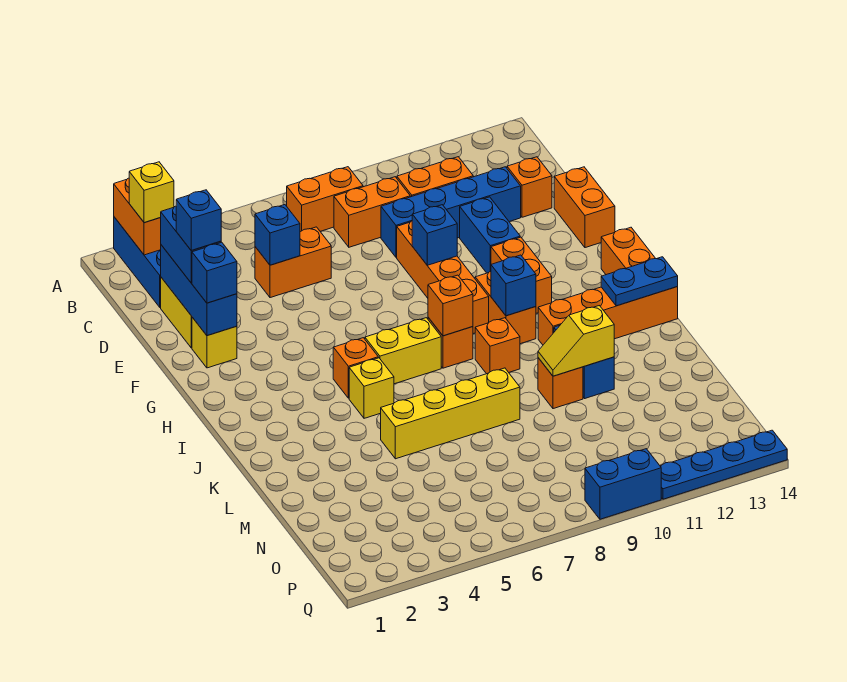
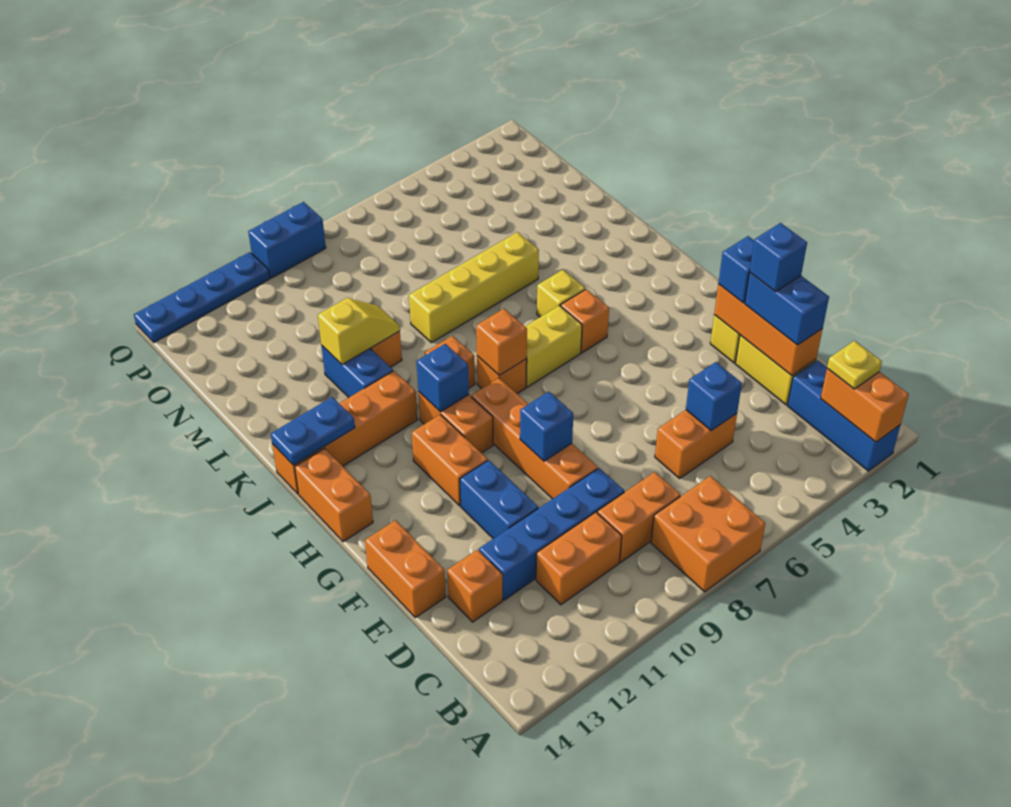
yellow brick B2 level 3 -> yellow plate B2 level 3
orange brick B7:B8 level 1 -> orange brick A7:B8 level 1
blue brick D2:F2 level 2 -> orange brick D2:F2 level 2

